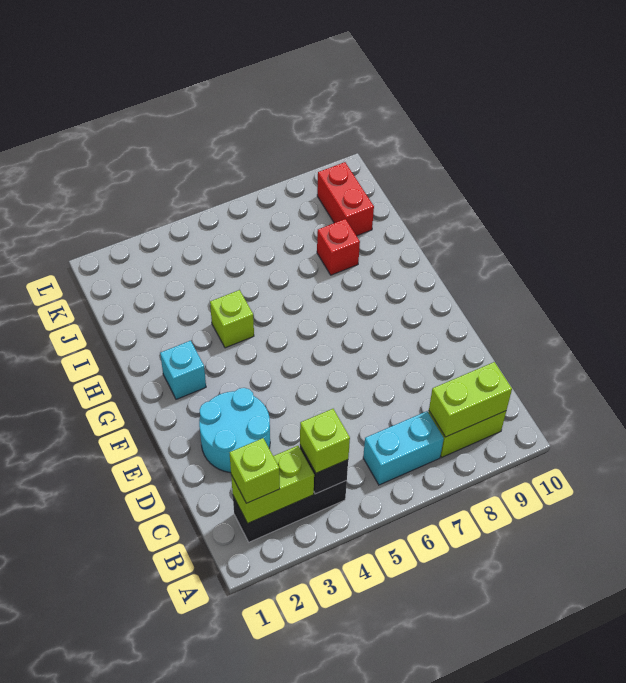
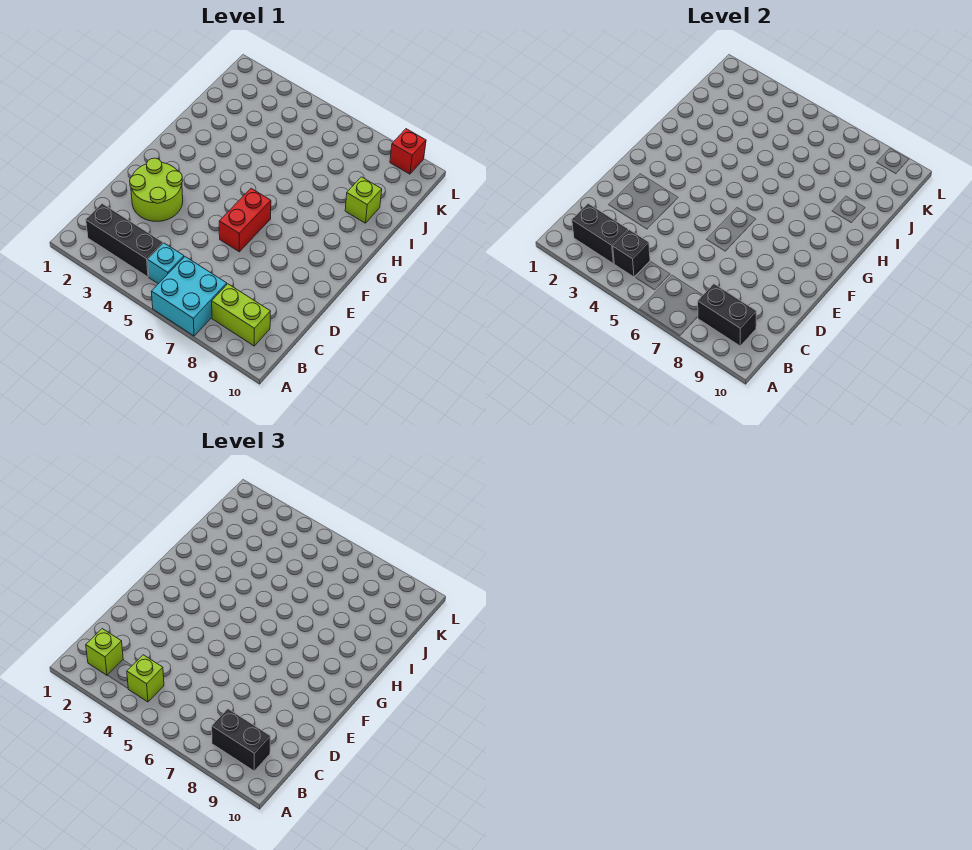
lime brick B2:B3 level 2 -> black brick B2:B3 level 2
cyan brick B6:B7 level 1 -> cyan brick A6:B7 level 1
lime brick B8:B9 level 2 -> black brick B8:B9 level 2
none -> black brick B8:B9 level 3
cyan round brick D2:E3 level 1 -> lime round brick D2:E3 level 1
cyan brick G2 level 1 -> cyan brick B5 level 1
lime brick H4 level 1 -> lime brick I9 level 1
red brick I8 level 1 -> red brick L9 level 1
red brick J9:K9 level 1 -> red brick E6:F6 level 1

